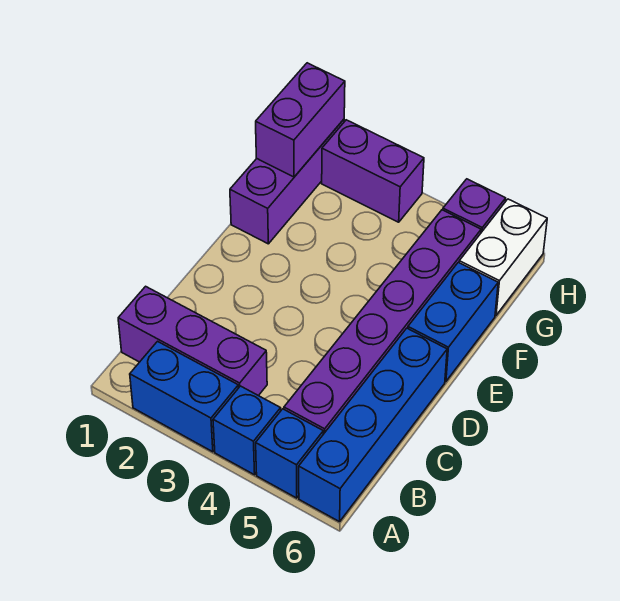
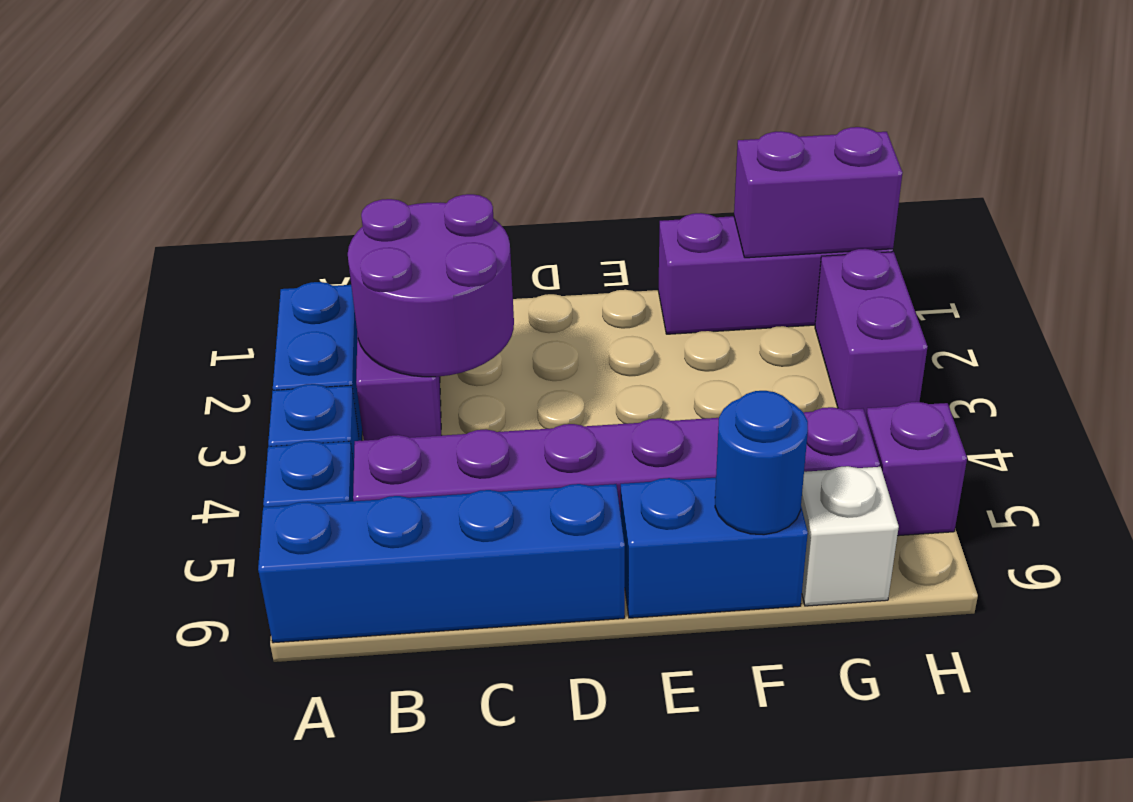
none -> purple round brick B2:C3 level 2
none -> blue round brick F6 level 2
white brick G6:H6 level 1 -> white brick G6 level 1

